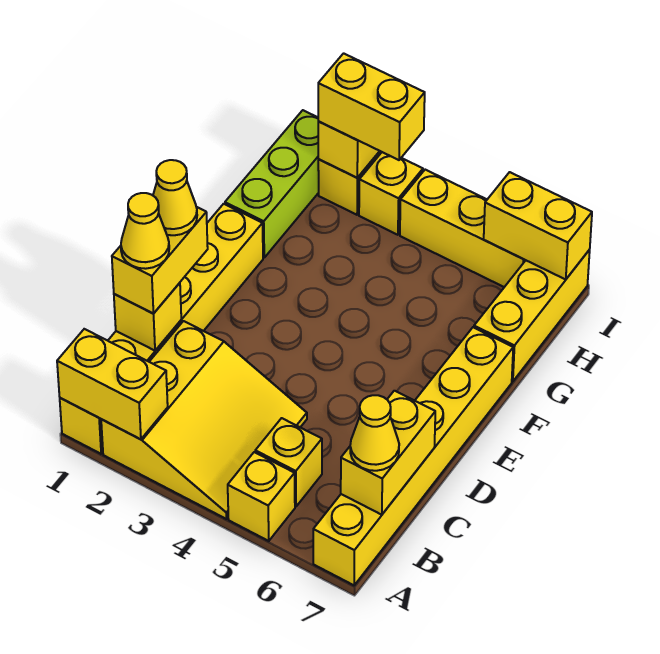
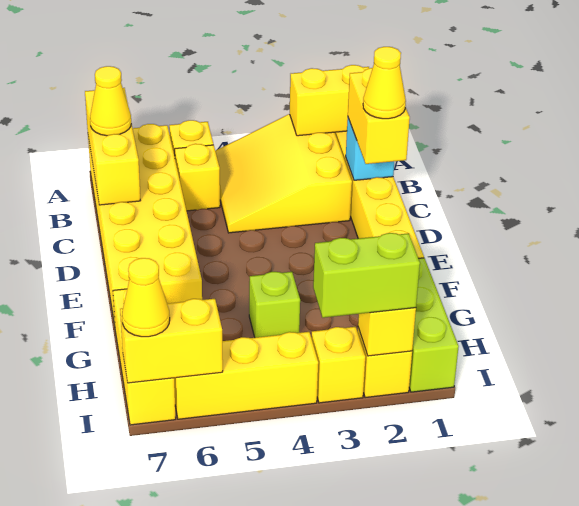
yellow brick A7:F7 level 1 -> yellow brick A6:F7 level 1
yellow brick B7:C7 level 2 -> yellow brick A7:C7 level 2
yellow brick C1 level 2 -> cyan brick C1 level 2
yellow cone C1 level 4 -> yellow cone I7 level 3
none -> lime brick G4 level 1
yellow brick I2:I3 level 3 -> lime brick I2:I3 level 3

